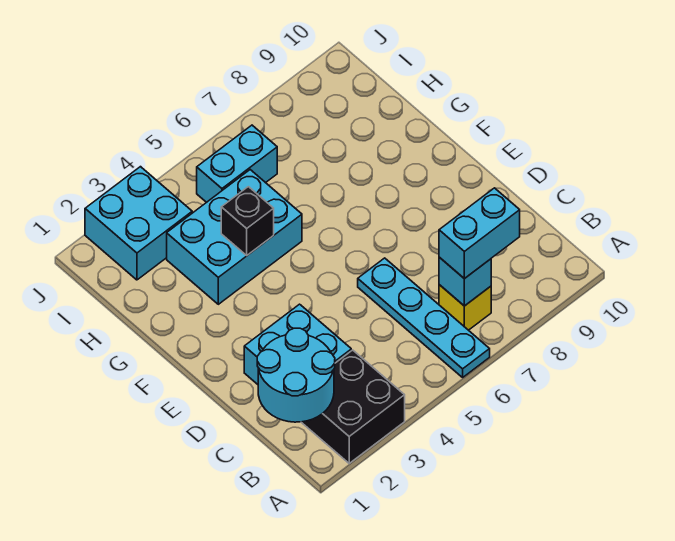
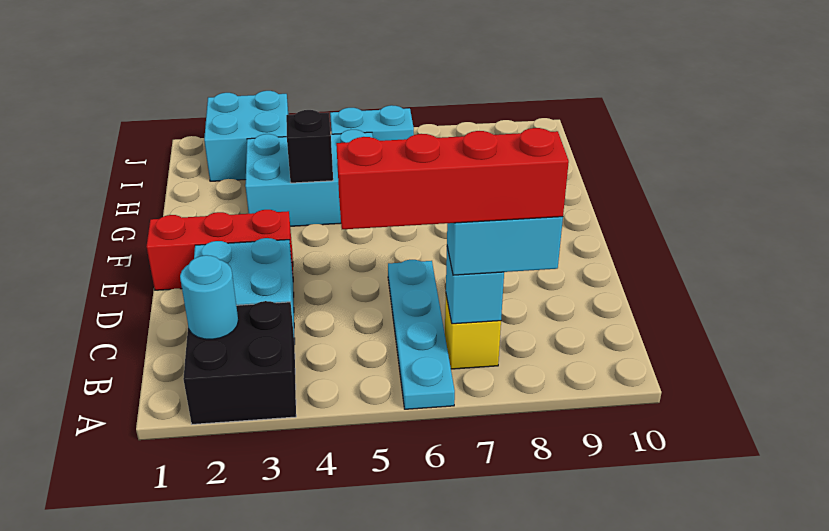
cyan round brick B1:C2 level 2 -> cyan round brick B2 level 2
none -> red brick B5:B8 level 4
none -> red brick E1:E3 level 1

